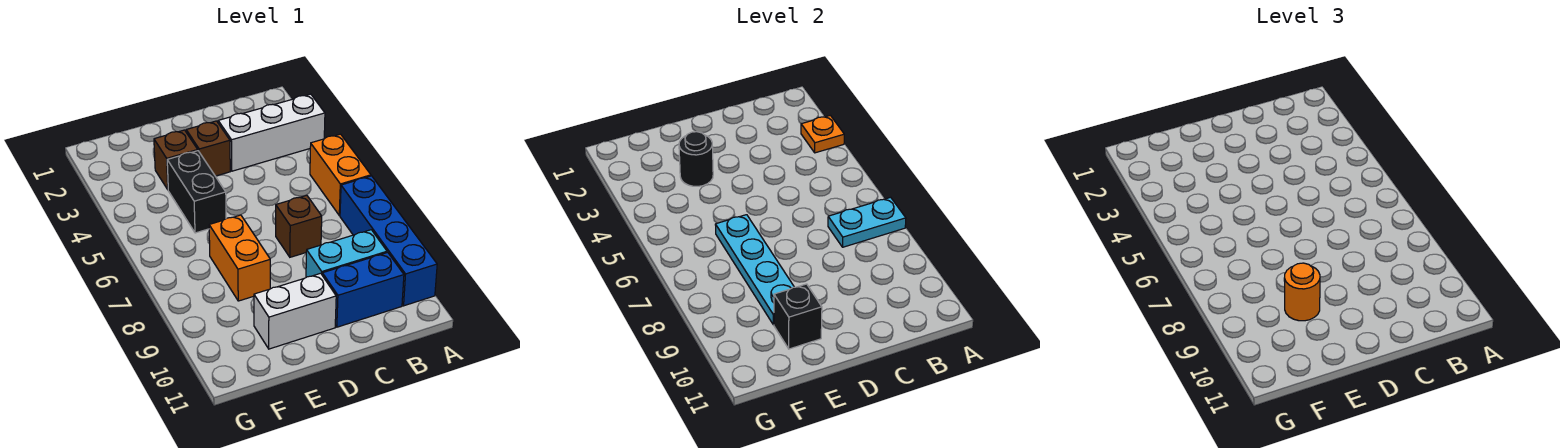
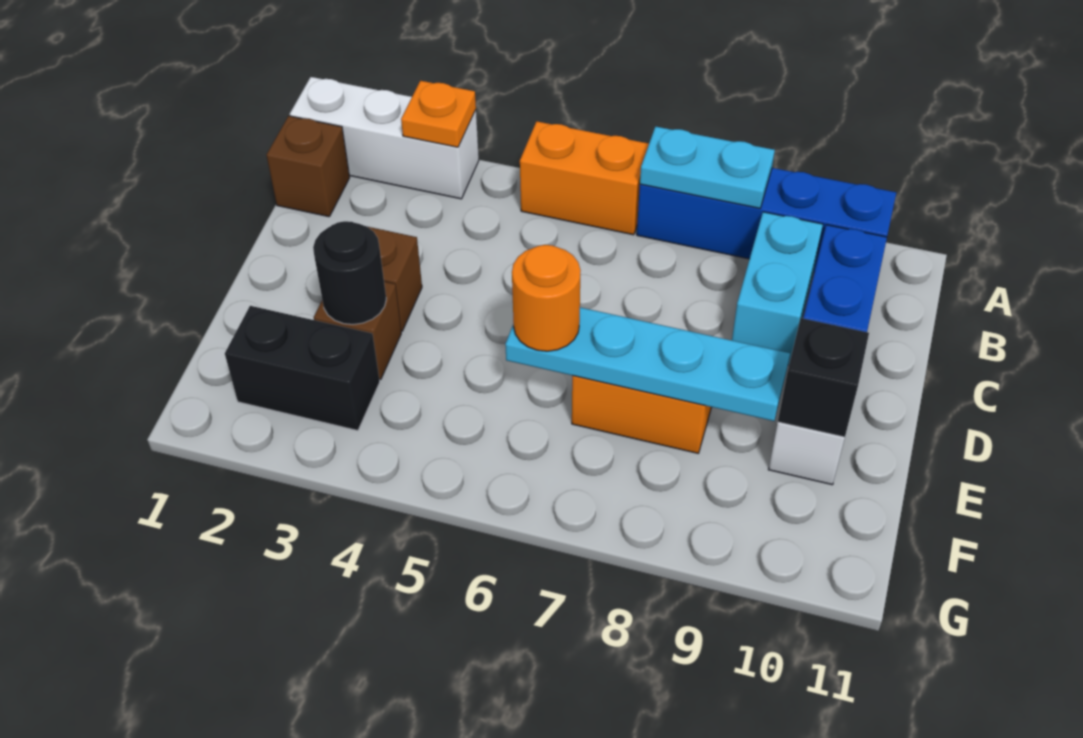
white brick A3:C3 level 1 -> white brick A1:A3 level 1
cyan plate A7:B7 level 2 -> cyan plate A7:A8 level 2
brown brick C7 level 1 -> brown brick B1 level 1
black brick E4:E5 level 1 -> black brick F2:F3 level 1
orange round brick E9 level 3 -> orange round brick E6 level 3

